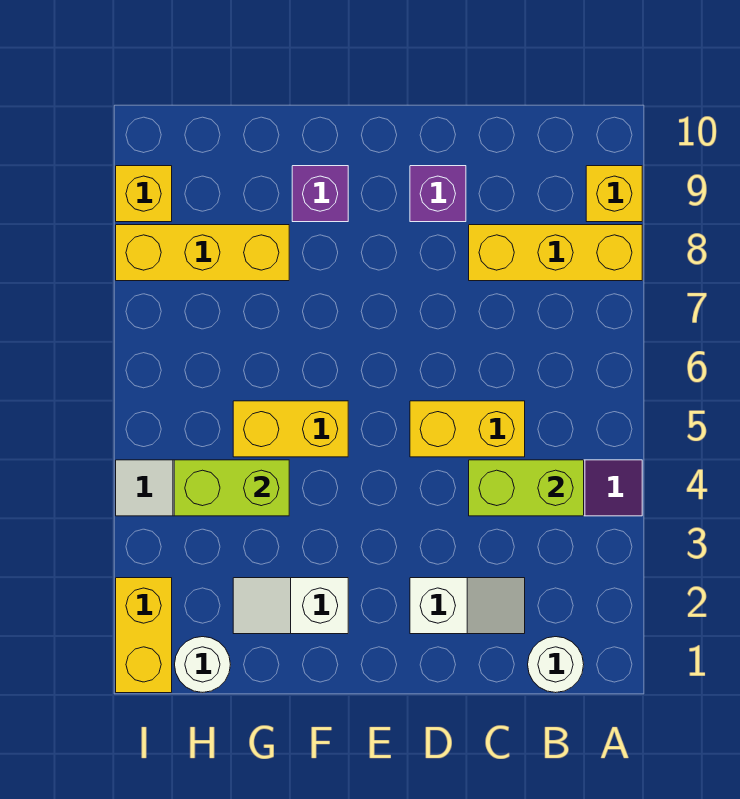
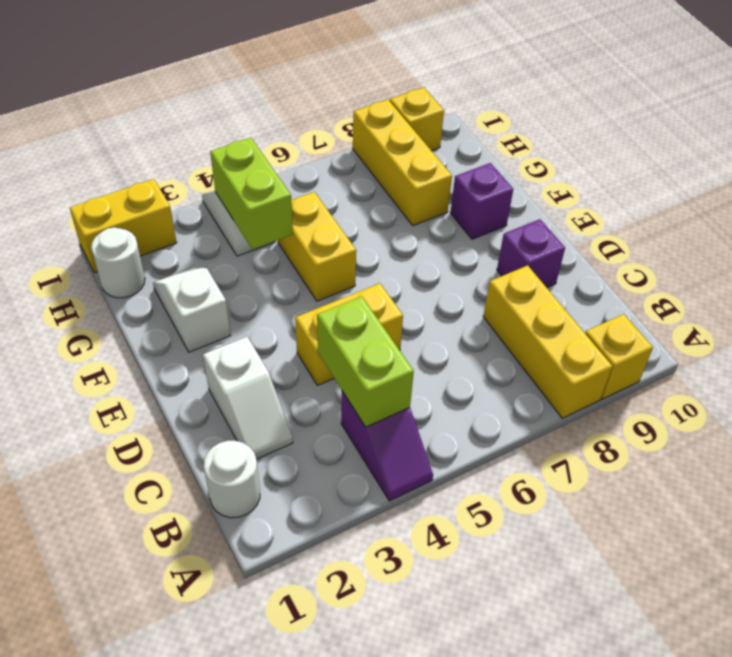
yellow brick C5:D5 level 1 -> yellow brick D4:D5 level 1

